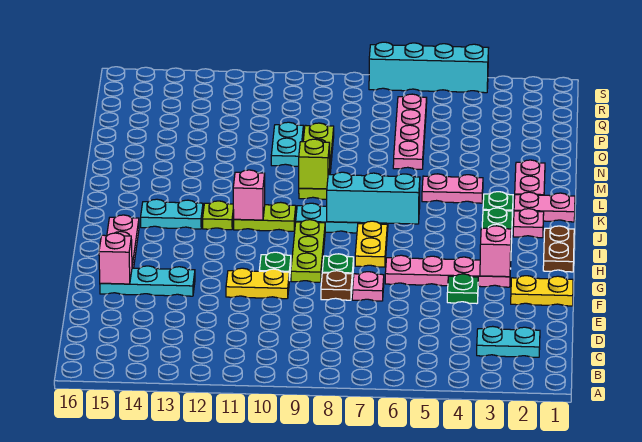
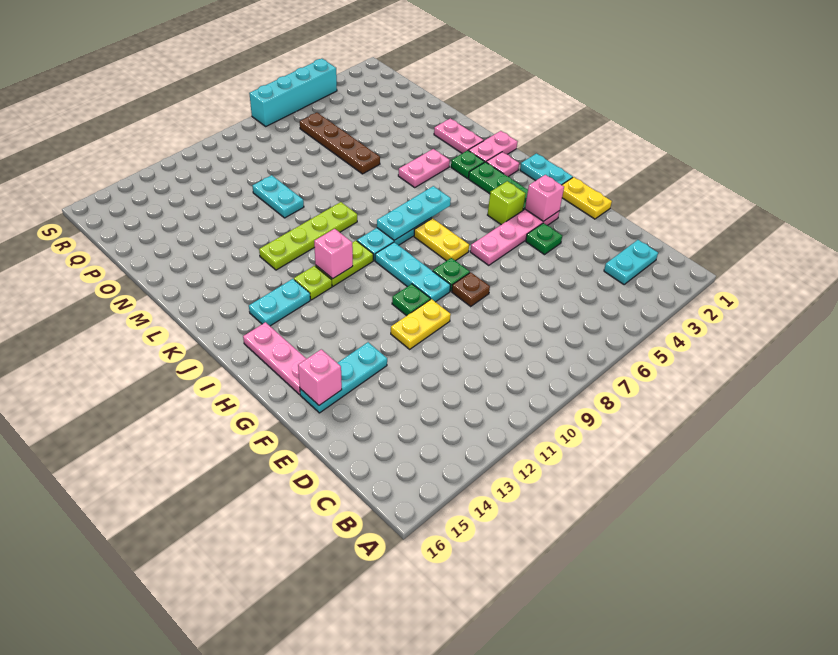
yellow plate F1:F2 level 1 -> yellow plate F1:G1 level 1
pink plate F7 level 1 -> none
lime plate G9:I9 level 1 -> cyan plate G9:I9 level 1
brown plate H1:I1 level 1 -> cyan plate H1:I1 level 1
cyan brick J6:J8 level 2 -> cyan plate J6:J8 level 2
lime plate L9:O9 level 1 -> lime plate L9:L12 level 1
lime brick L9 level 2 -> lime brick H4 level 1
pink plate N6:Q6 level 1 -> brown plate N6:Q6 level 1

